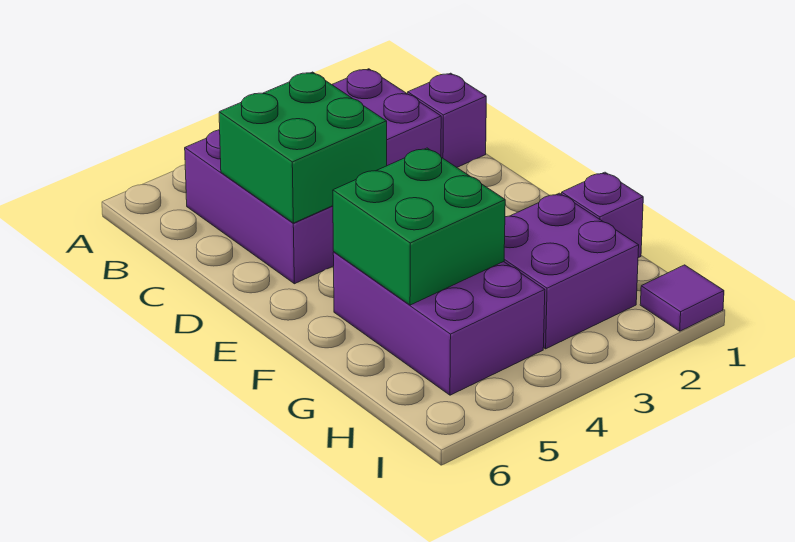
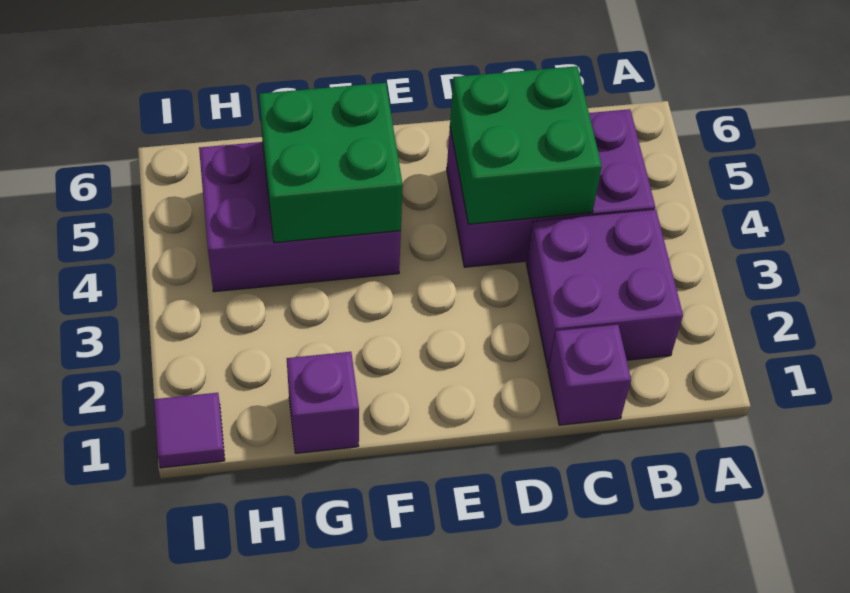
purple brick G2:H3 level 1 -> none

